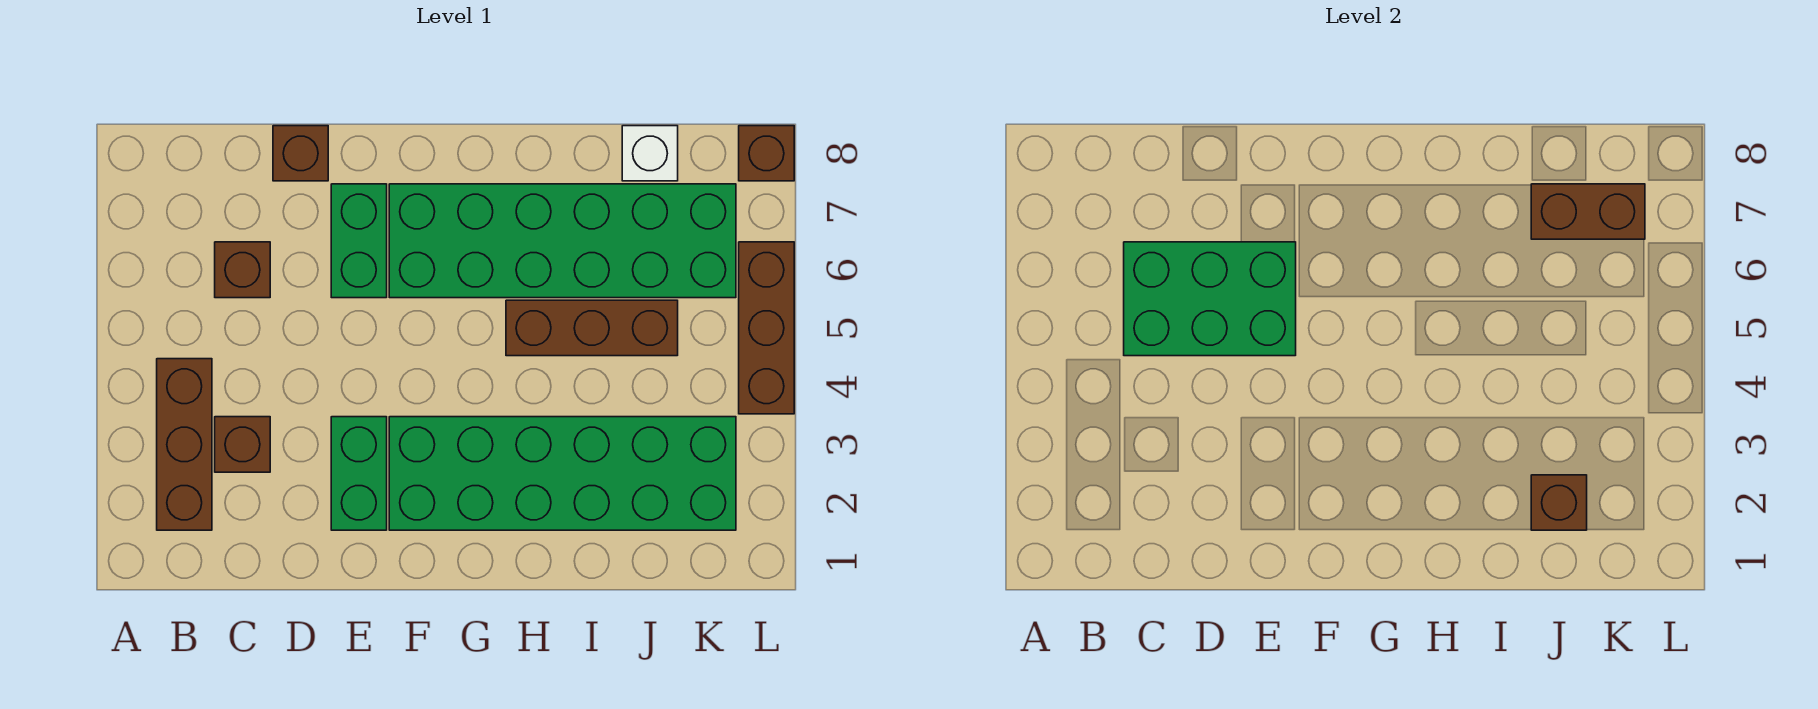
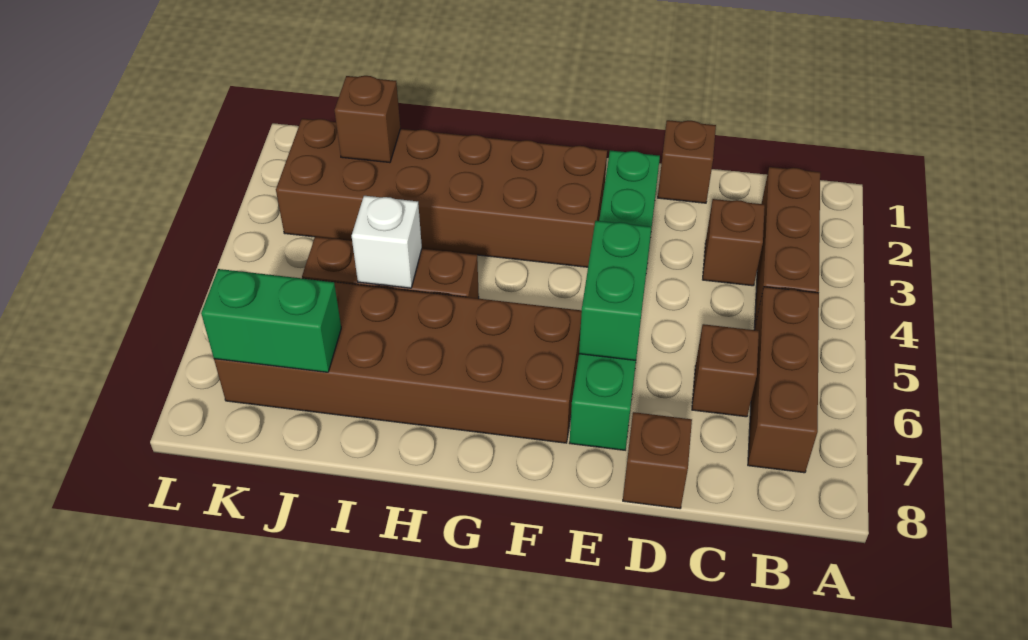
green brick C5:E6 level 2 -> green brick E5:E6 level 2
green brick F2:K3 level 1 -> brown brick F2:K3 level 1
green brick F6:K7 level 1 -> brown brick F6:K7 level 1
brown brick J7:K7 level 2 -> green brick J7:K7 level 2
white brick J8 level 1 -> white brick I5 level 2
brown brick L4:L6 level 1 -> brown brick B5:B7 level 1
brown brick L8 level 1 -> brown brick D1 level 1

